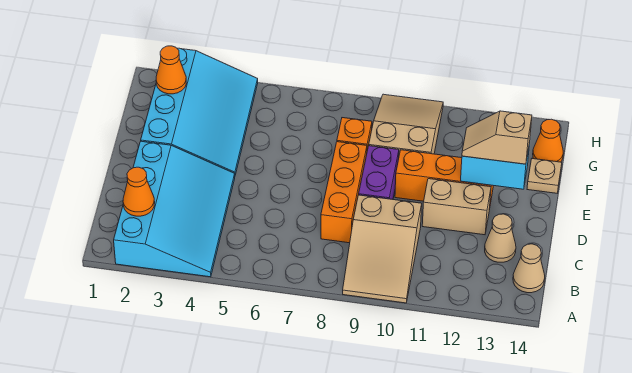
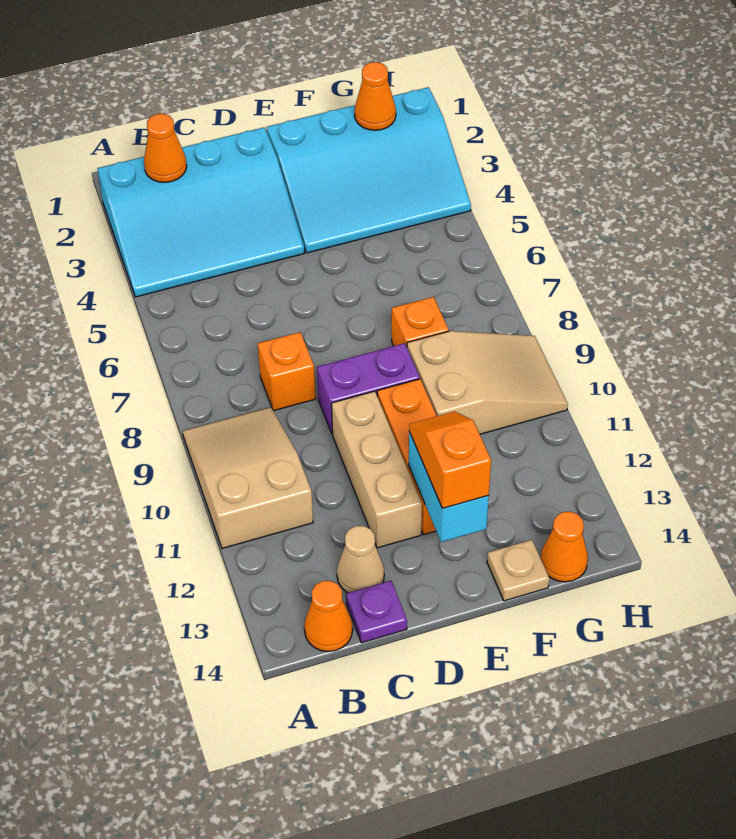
tan slope A9:C10 level 1 top C -> tan slope A9:B11 level 1 top 11
tan cone B14 level 1 -> orange cone B14 level 1
orange brick C8:E8 level 1 -> orange brick C8 level 1
none -> purple plate C14 level 1
tan brick D11:D12 level 1 -> tan brick D10:D12 level 1
tan slope E12:E13 level 3 top 13 -> orange slope E12:E13 level 3 top 13

